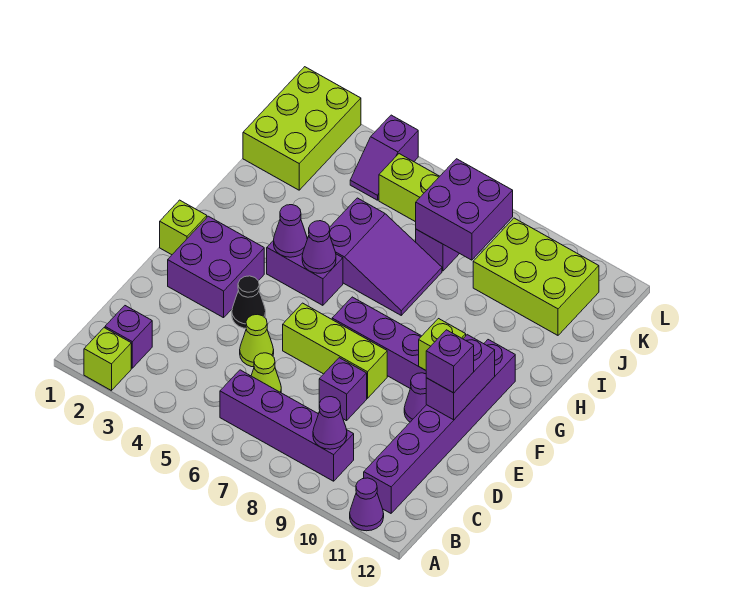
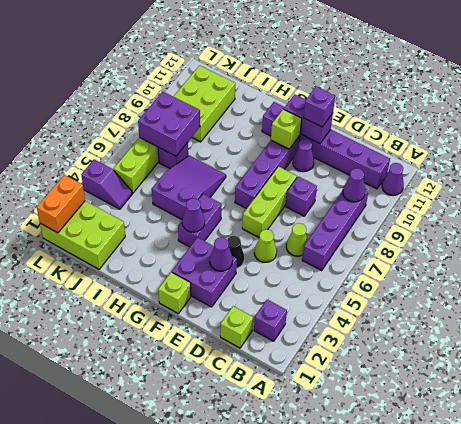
lime brick A2 level 1 -> lime brick C1 level 1
purple cone G5 level 2 -> purple cone E3 level 2
none -> orange brick L1:L2 level 2

